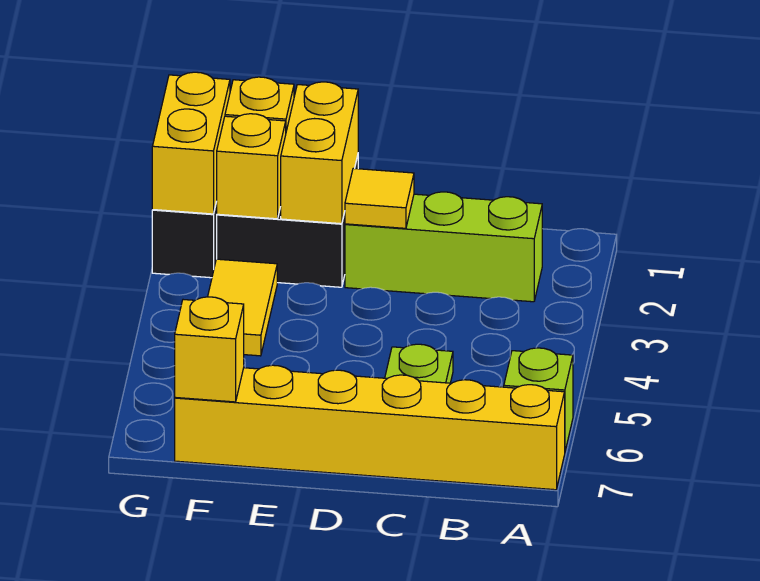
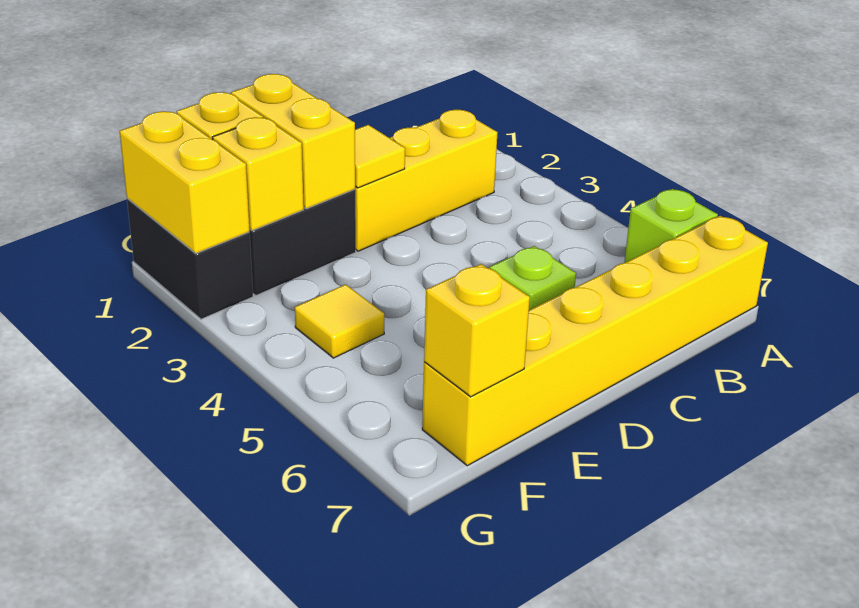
lime brick B2:D2 level 1 -> yellow brick B2:D2 level 1
yellow tile F3:F4 level 1 -> yellow tile F4 level 1

